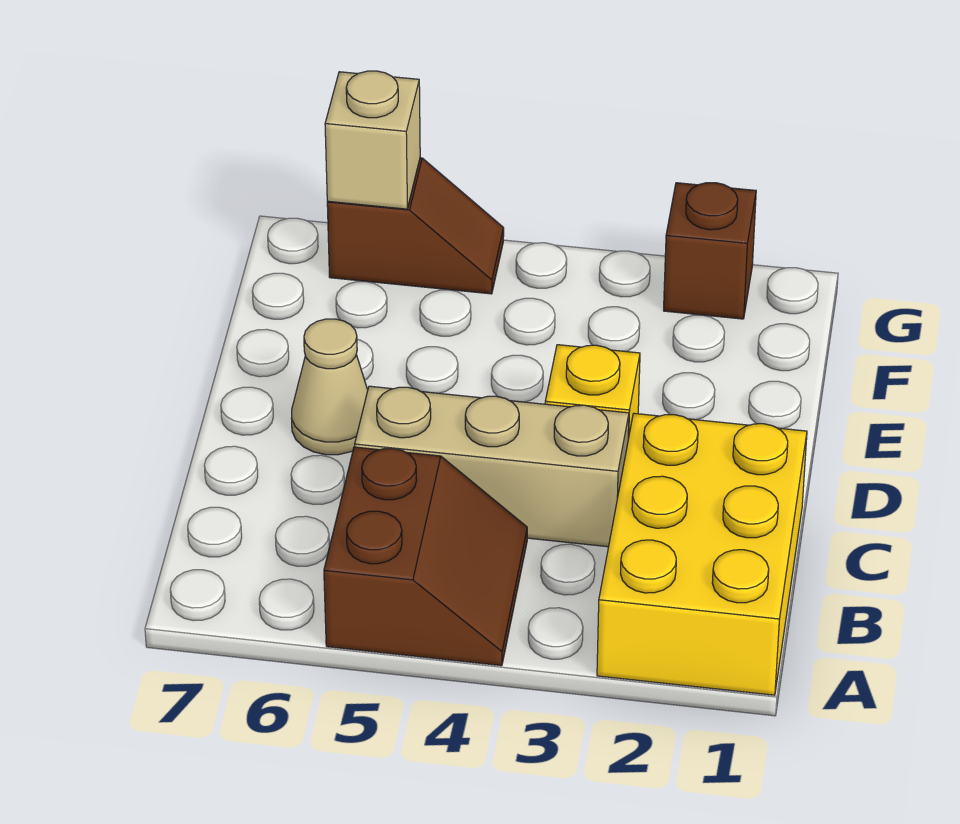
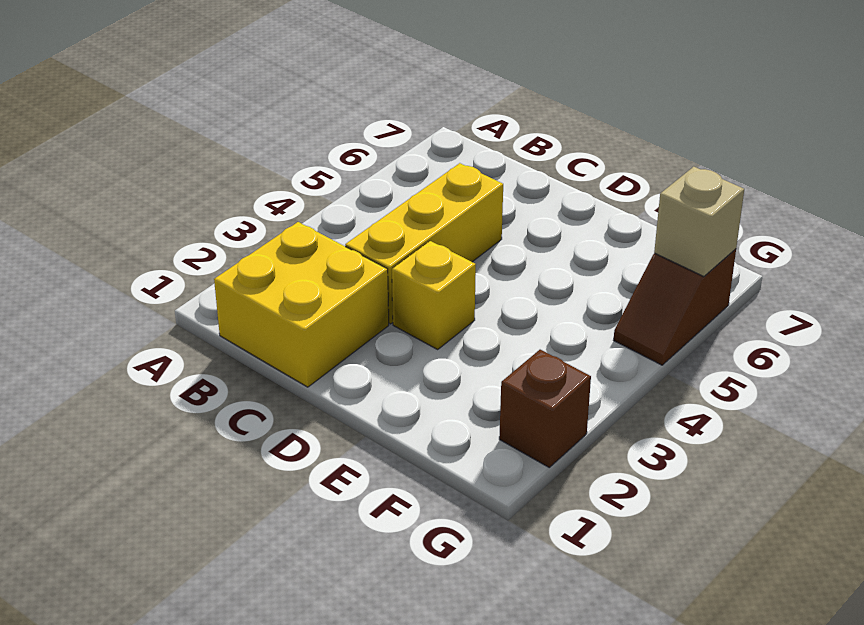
yellow brick A1:C2 level 1 -> yellow brick B1:C2 level 1
brown slope A4:B5 level 1 top 5 -> none
tan brick C3:C5 level 1 -> yellow brick C3:C5 level 1
tan cone D6 level 1 -> none

